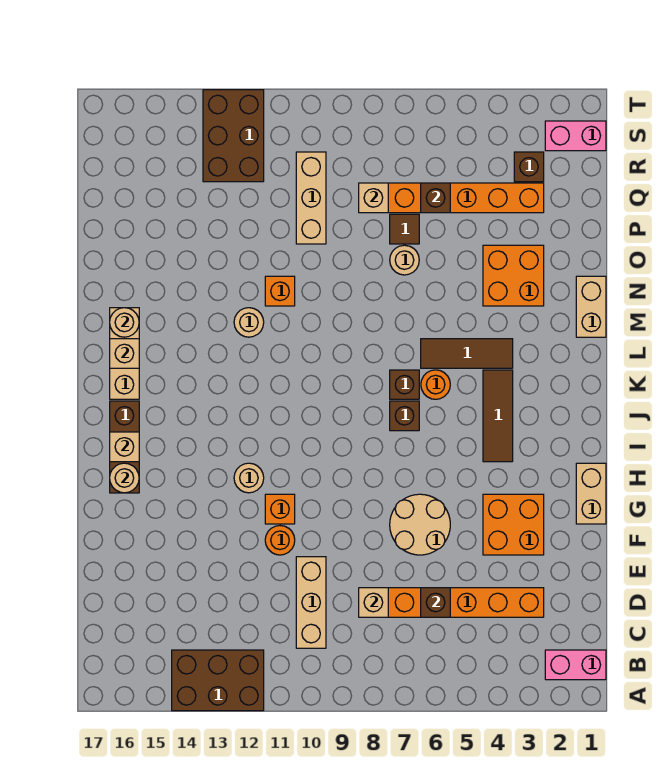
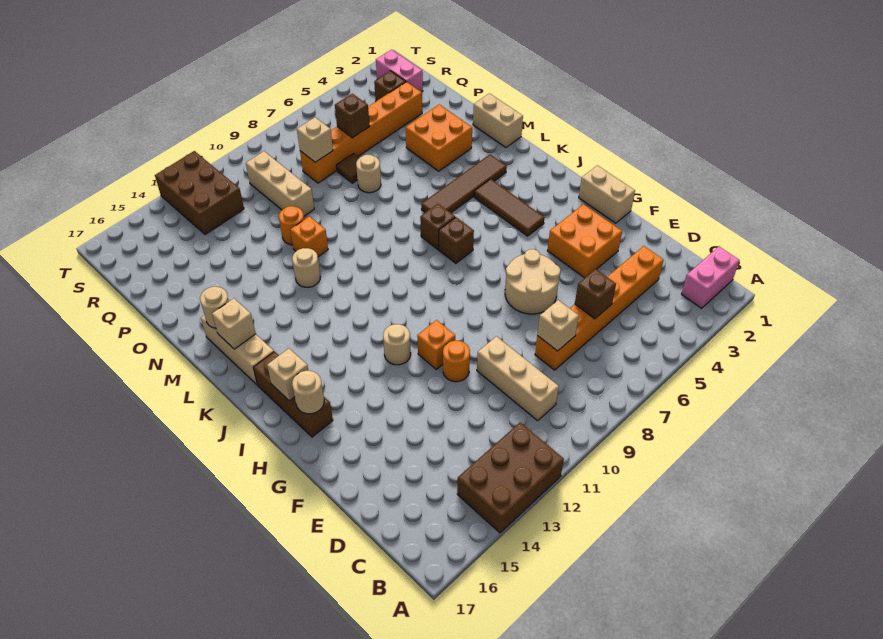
orange round brick K6 level 1 -> orange round brick O11 level 1
brown tile L4:L6 level 1 -> brown tile L3:L6 level 1
pink brick S1:S2 level 1 -> pink brick R2:S2 level 1

